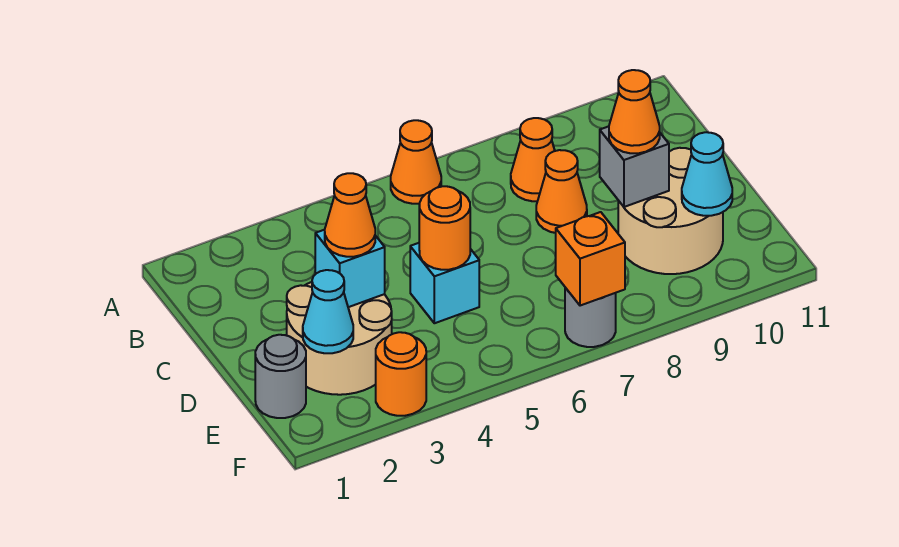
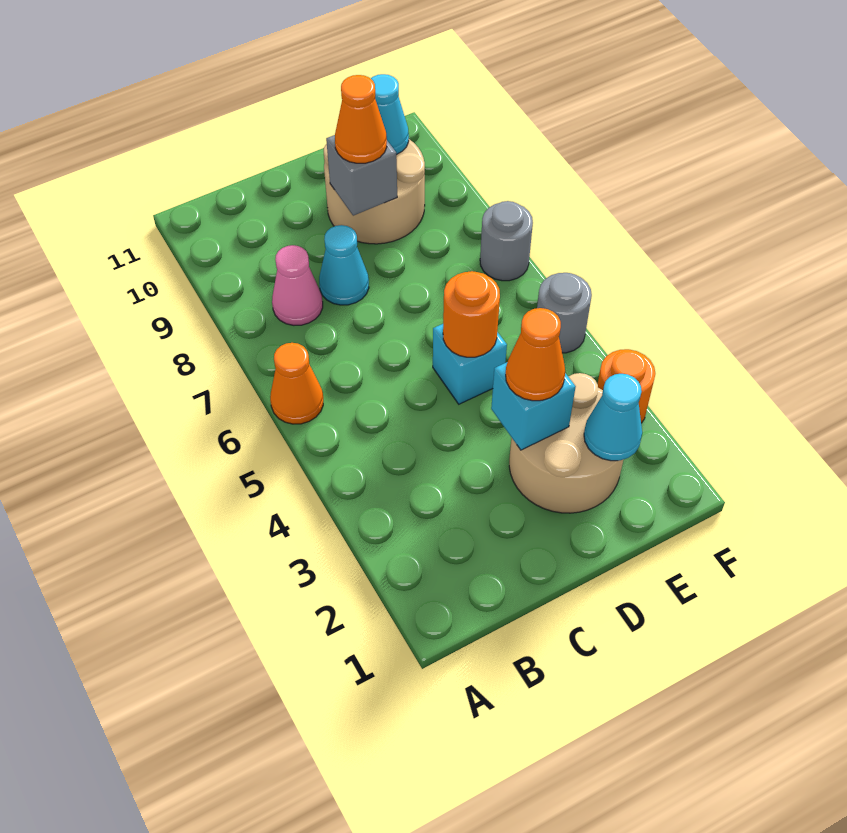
orange cone B8 level 1 -> pink cone B8 level 1
orange cone C8 level 1 -> cyan cone C8 level 1
grey round brick E1 level 1 -> grey round brick F5 level 1
orange brick F7 level 2 -> none

